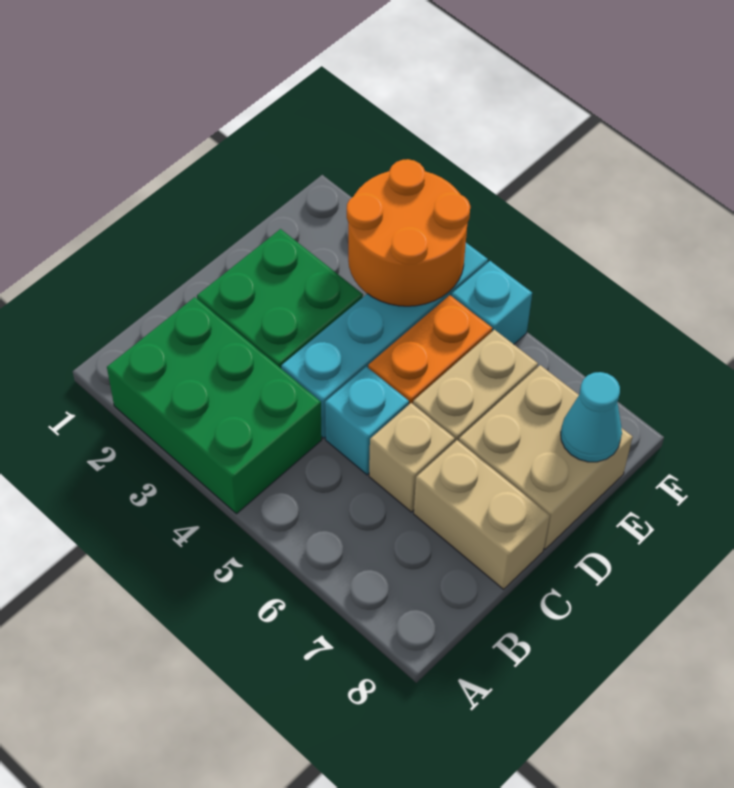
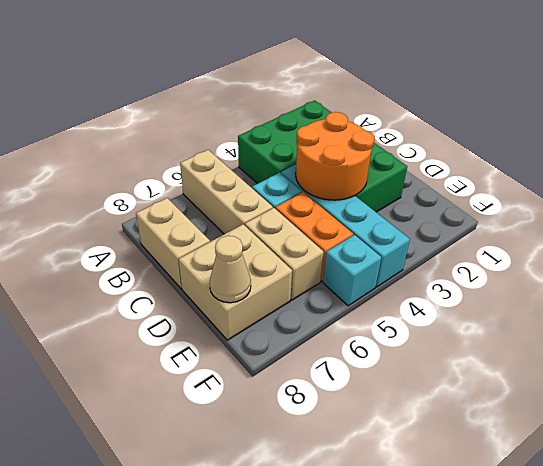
tan brick C6 level 1 -> tan brick A6:C6 level 1
tan brick C7:C8 level 1 -> tan brick B8:C8 level 1
orange round brick E3:F4 level 2 -> orange round brick C3:D4 level 2
cyan cone E8 level 2 -> tan cone E8 level 2

